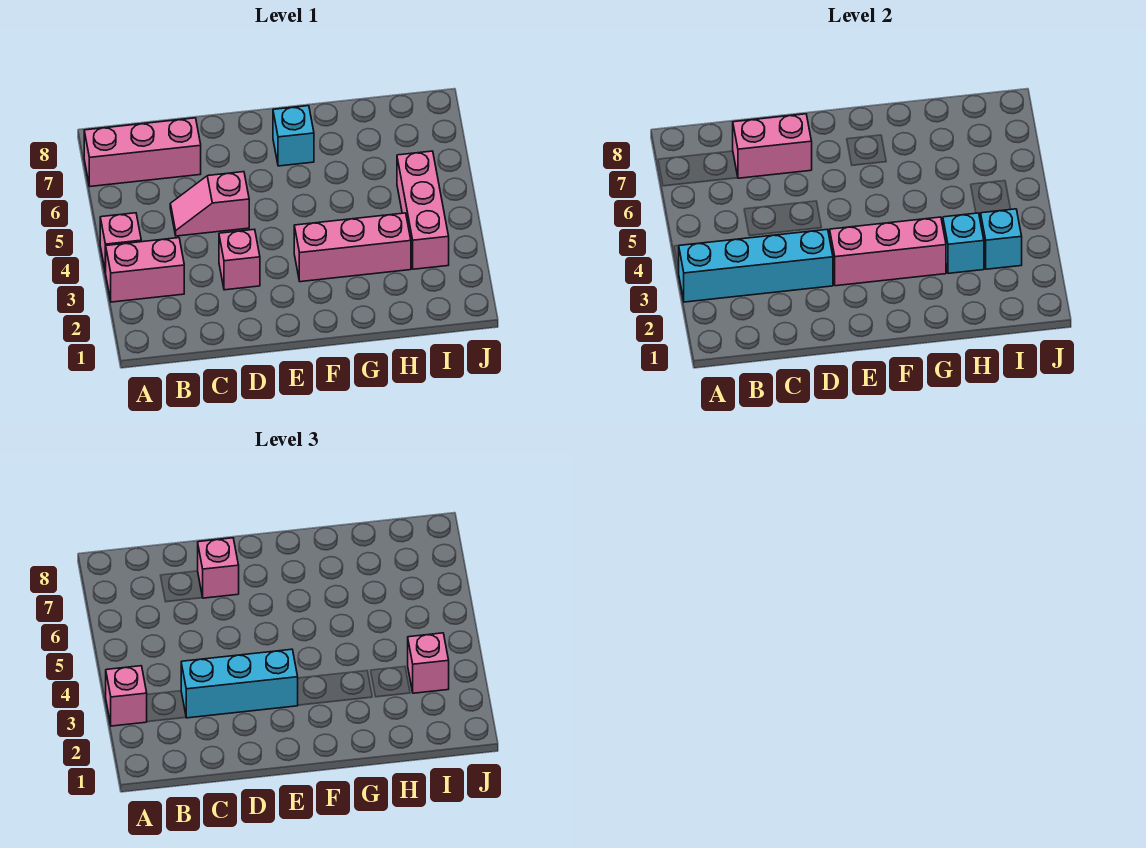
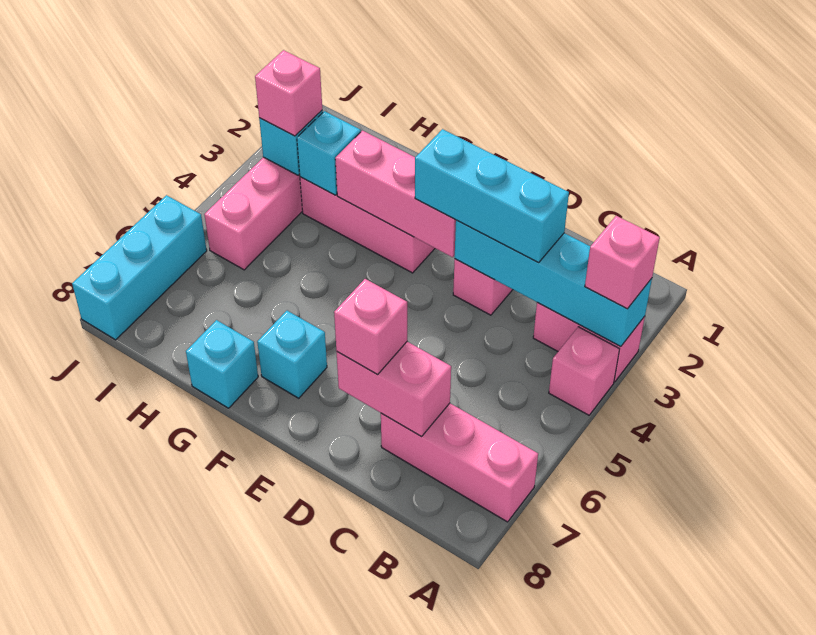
pink slope C5:D5 level 1 top D -> none
none -> cyan brick G8 level 1
none -> cyan brick J6:J8 level 1

